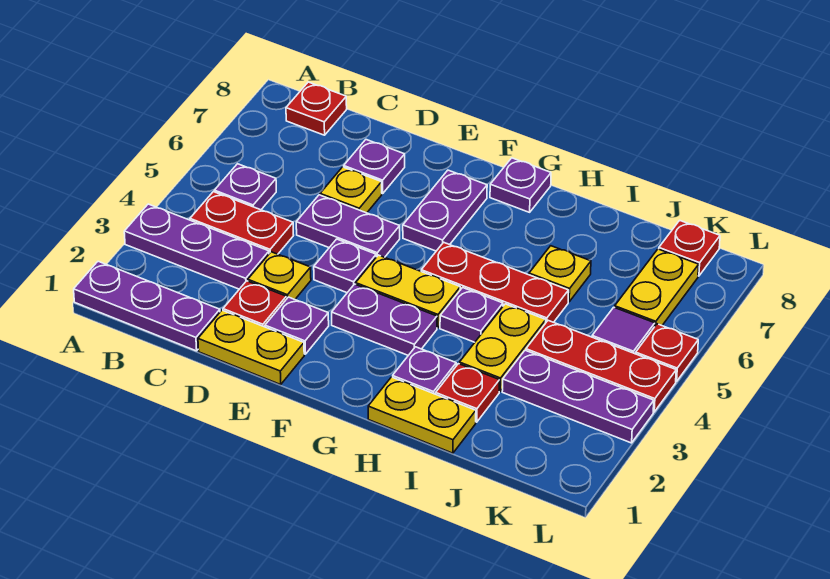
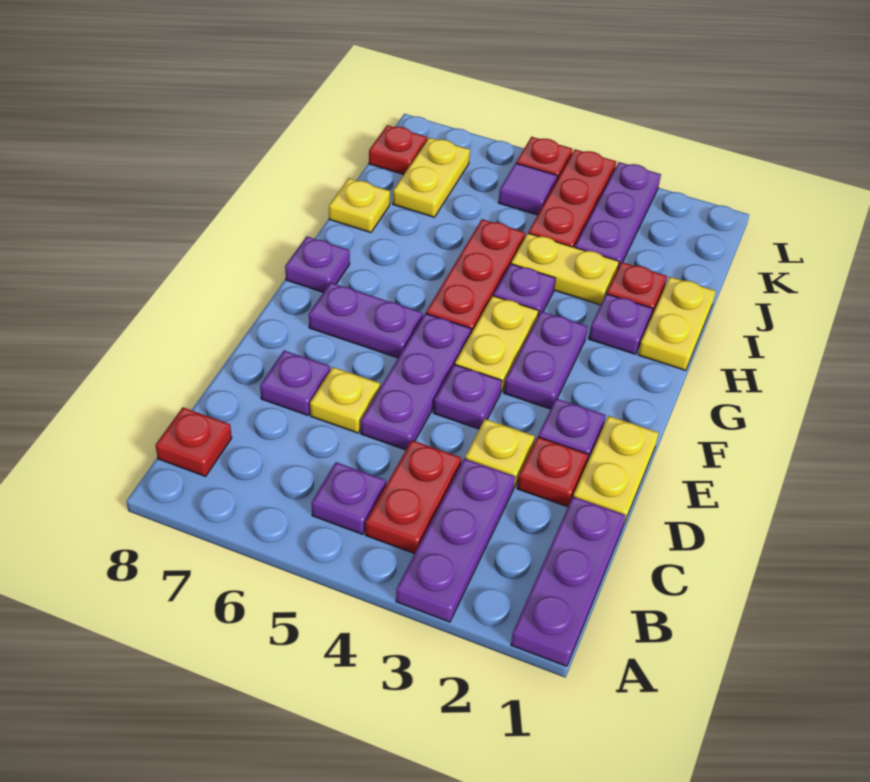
purple plate D5:E5 level 1 -> purple plate D5:F5 level 1
yellow plate I6 level 1 -> yellow plate I8 level 1
yellow plate K6:K7 level 1 -> yellow plate J7:K7 level 1

